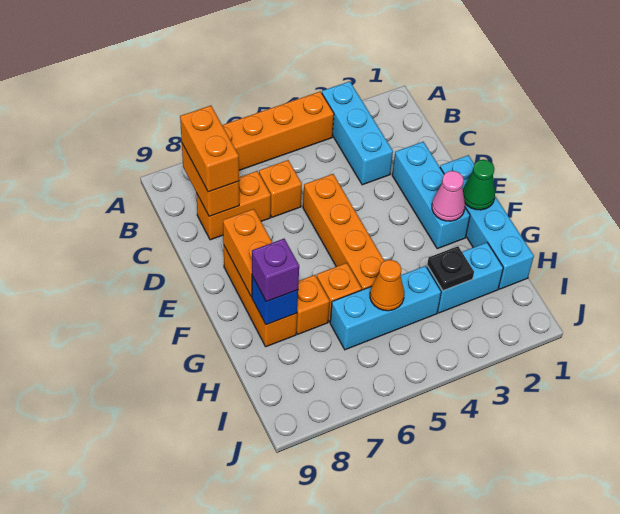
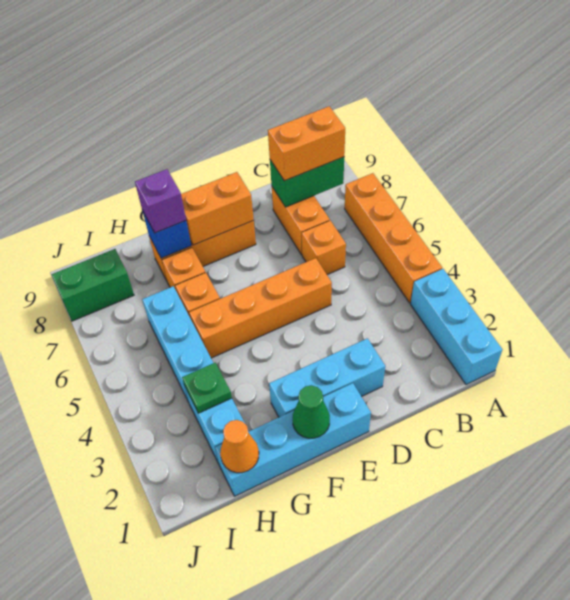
cyan brick A3:C3 level 1 -> cyan brick A1:A3 level 1
orange brick B8:C8 level 2 -> green brick B8:C8 level 2
pink cone F2 level 2 -> none
black plate H3 level 2 -> green plate H3 level 2
orange cone H5 level 2 -> orange cone H1 level 2
none -> green brick I8:J8 level 1

